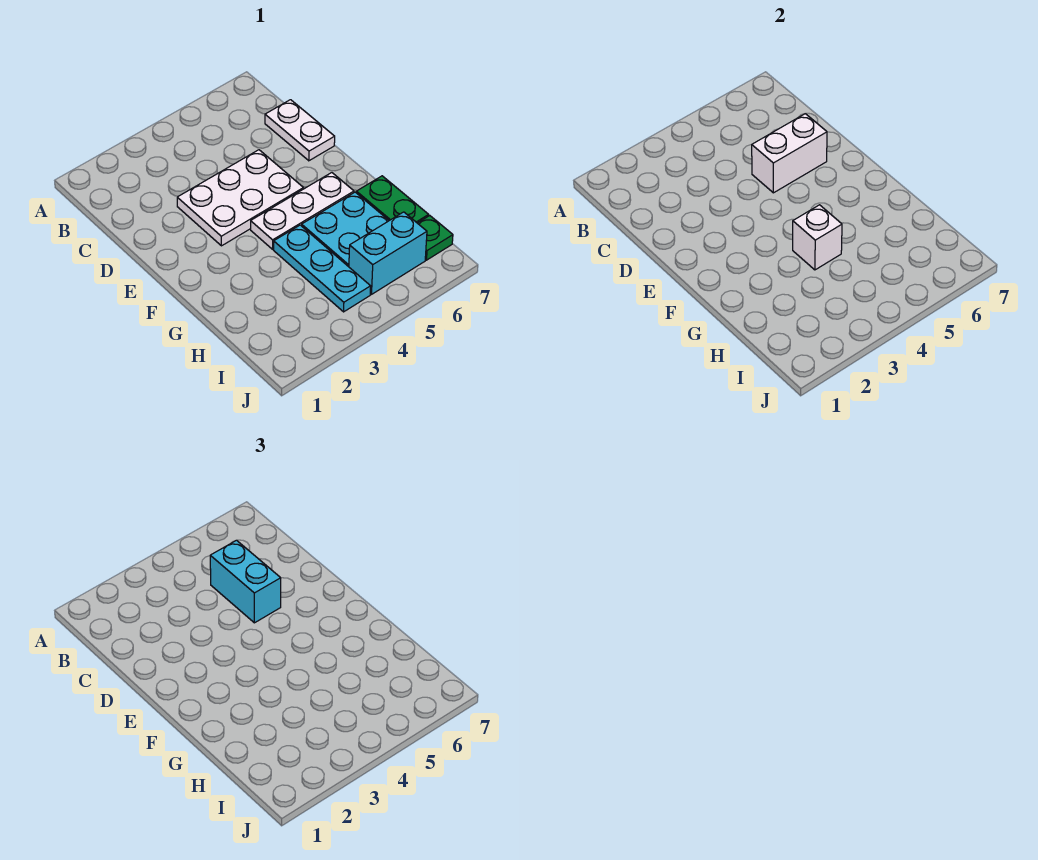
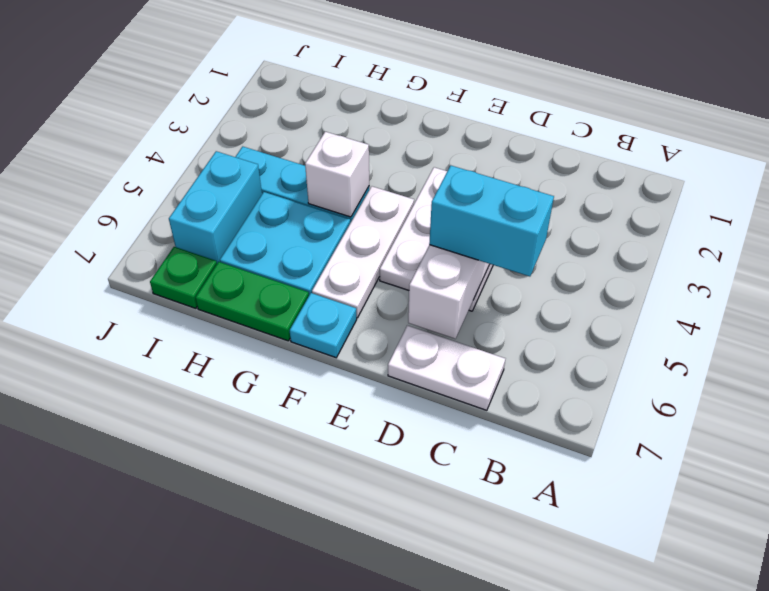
none -> cyan plate F7 level 1

